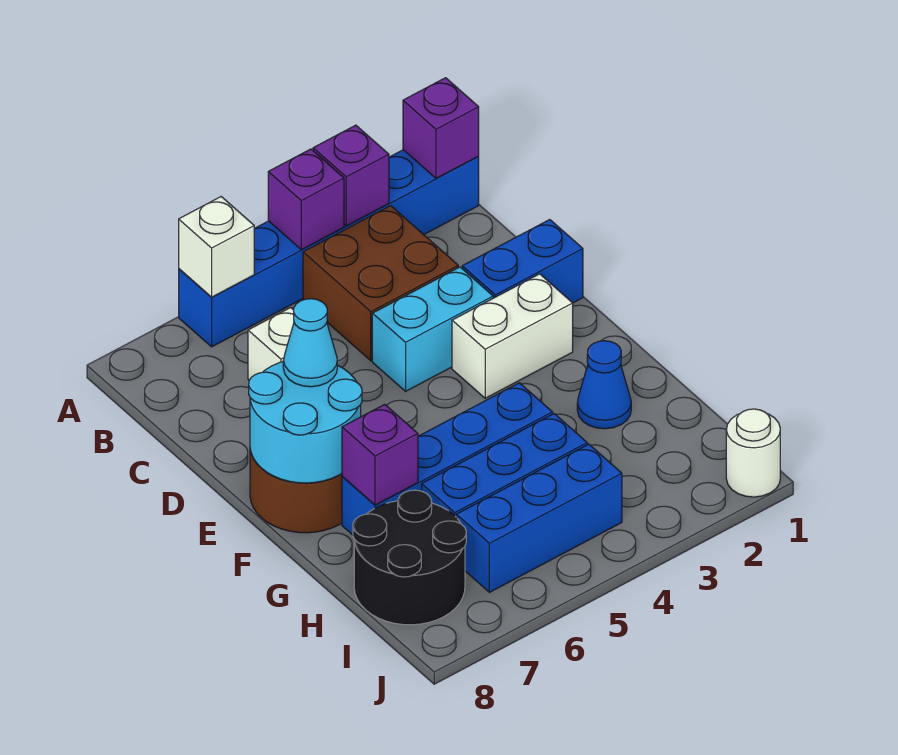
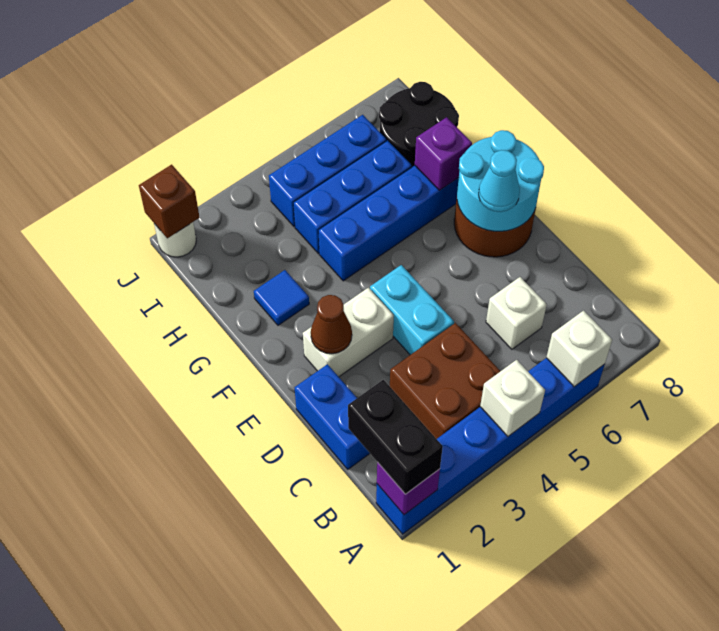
none -> black brick A1:B1 level 3
purple brick A3 level 2 -> none
purple brick A4 level 2 -> white brick A4 level 2
blue brick D1:D2 level 1 -> blue brick C1:D1 level 1
cyan brick D3:D4 level 1 -> cyan brick D4:E4 level 1
none -> brown cone E2 level 2
blue cone G2 level 1 -> blue tile G2 level 1
none -> brown brick J1 level 2

